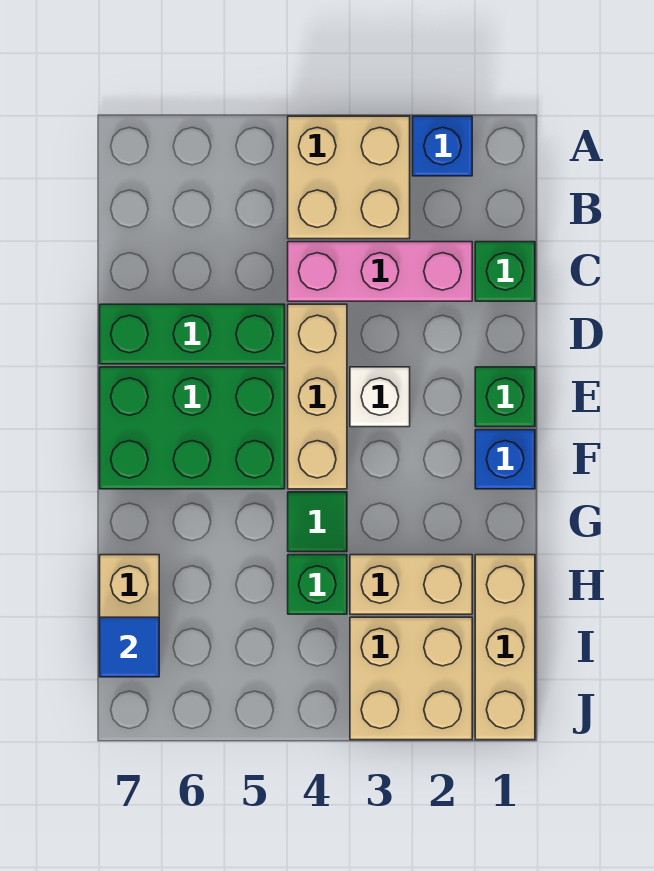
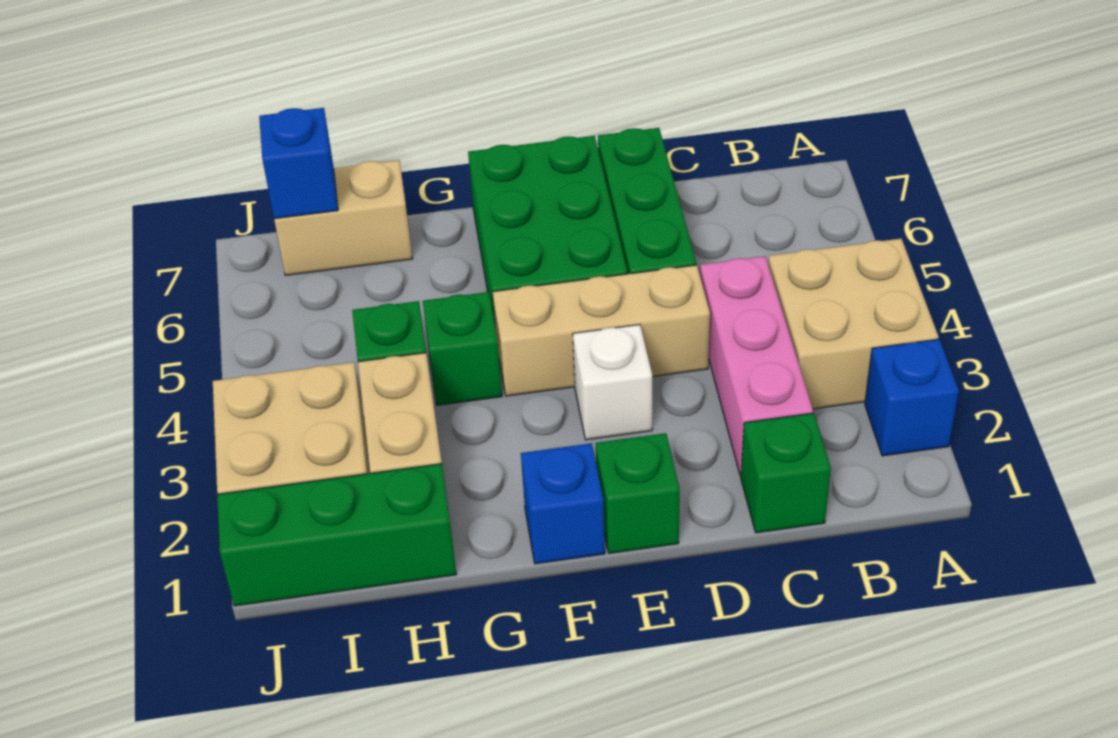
green tile G4 level 1 -> green brick G4 level 1
tan brick H1:J1 level 1 -> green brick H1:J1 level 1
blue tile I7 level 2 -> blue brick I7 level 2

